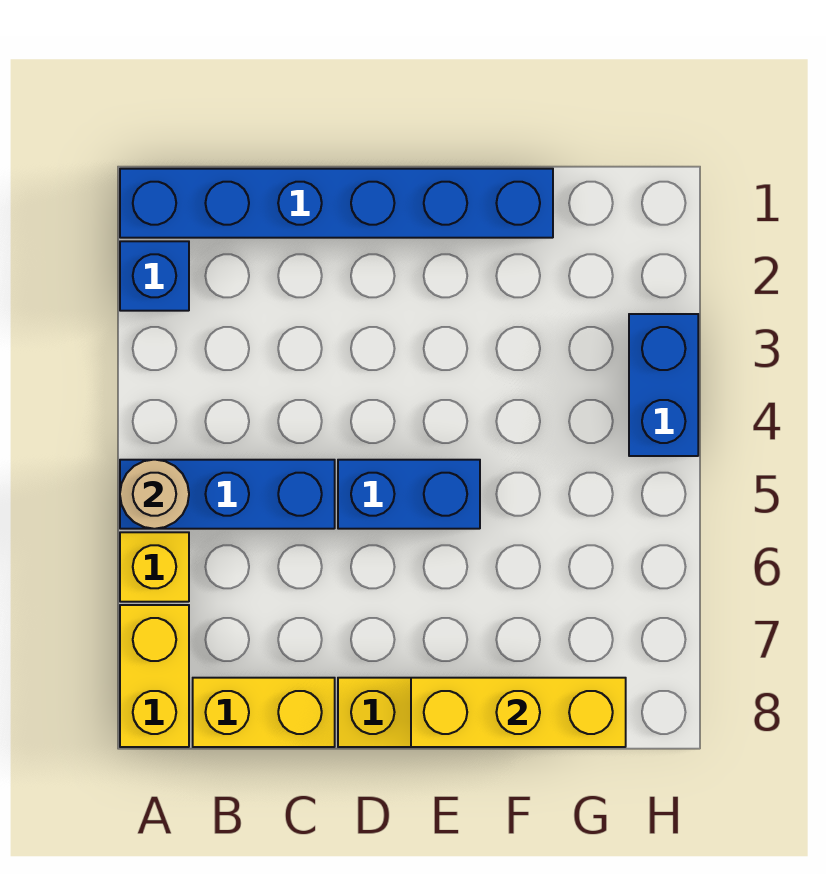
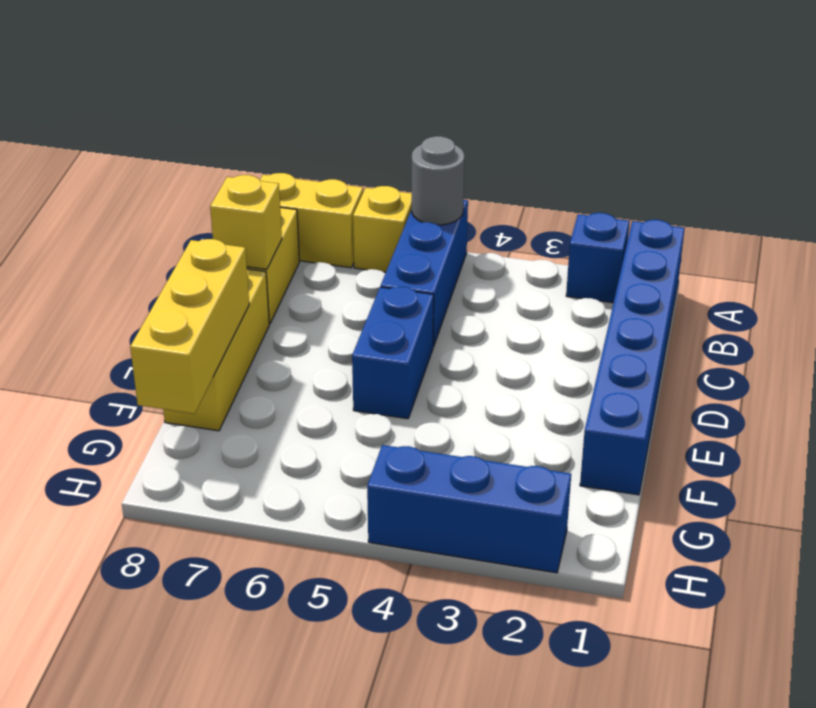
tan round brick A5 level 2 -> grey round brick A5 level 2
none -> yellow brick C8 level 2
blue brick H3:H4 level 1 -> blue brick H2:H4 level 1

